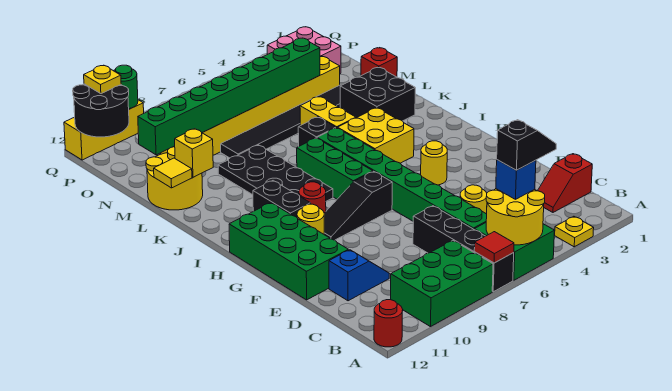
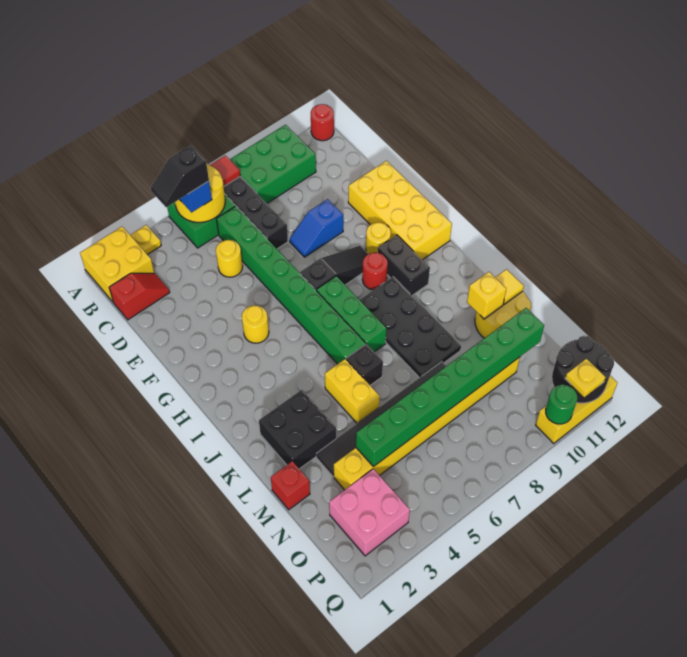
blue slope D10:D11 level 1 top 11 -> blue slope E8:E9 level 1 top 9
green brick E11:H12 level 1 -> yellow brick E11:H12 level 1
yellow brick I4:J5 level 1 -> yellow brick A1:B2 level 1

